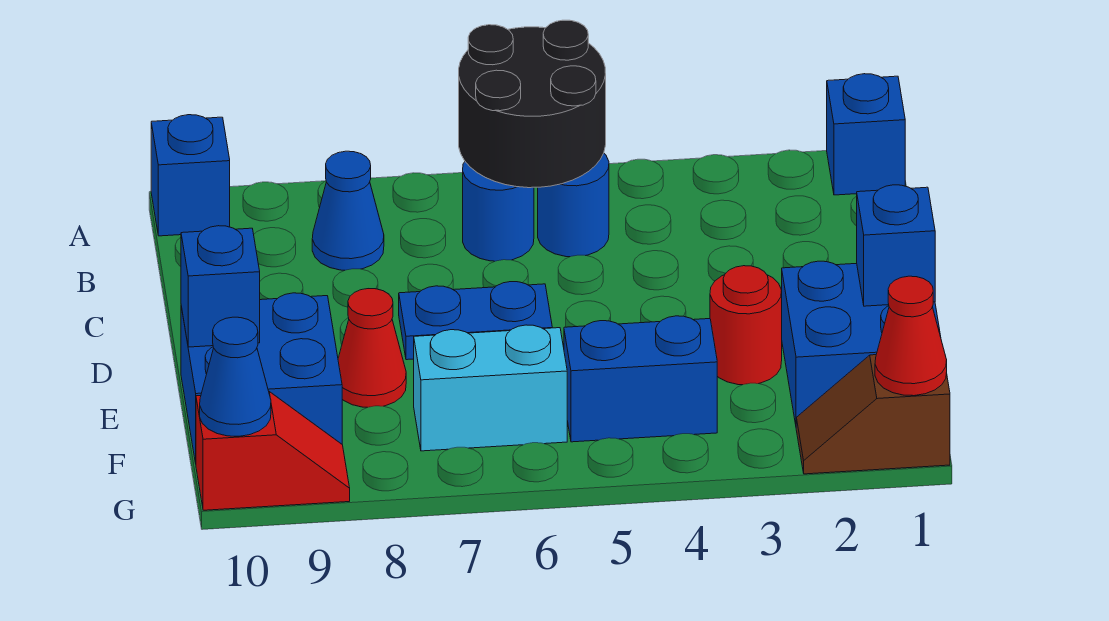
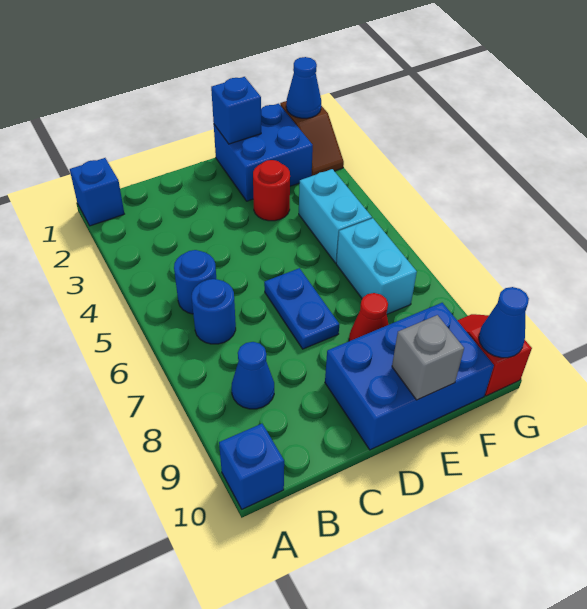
black round brick A5:B6 level 2 -> none
blue brick E9:F10 level 1 -> blue brick D9:F10 level 1
blue brick E10 level 2 -> grey brick E10 level 2
blue brick F4:F5 level 1 -> cyan brick F4:F5 level 1
red cone G1 level 2 -> blue cone G1 level 2

